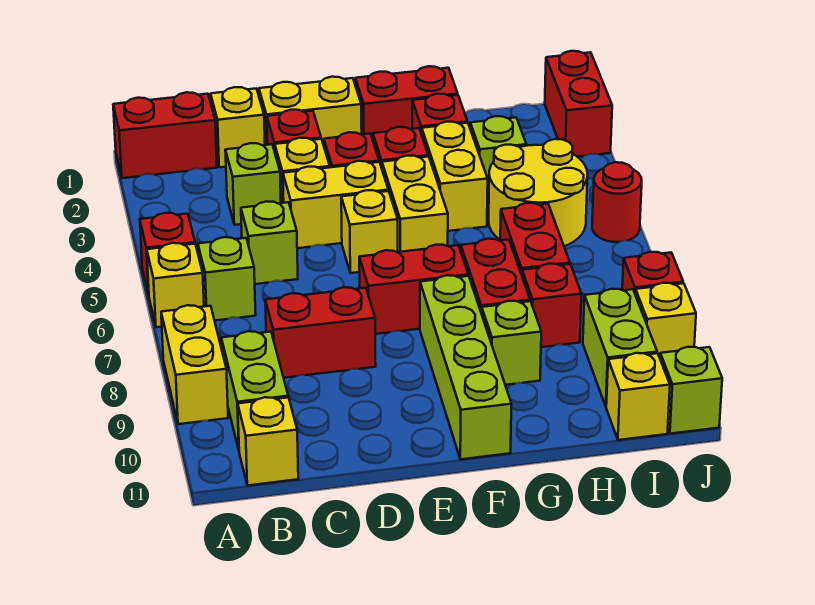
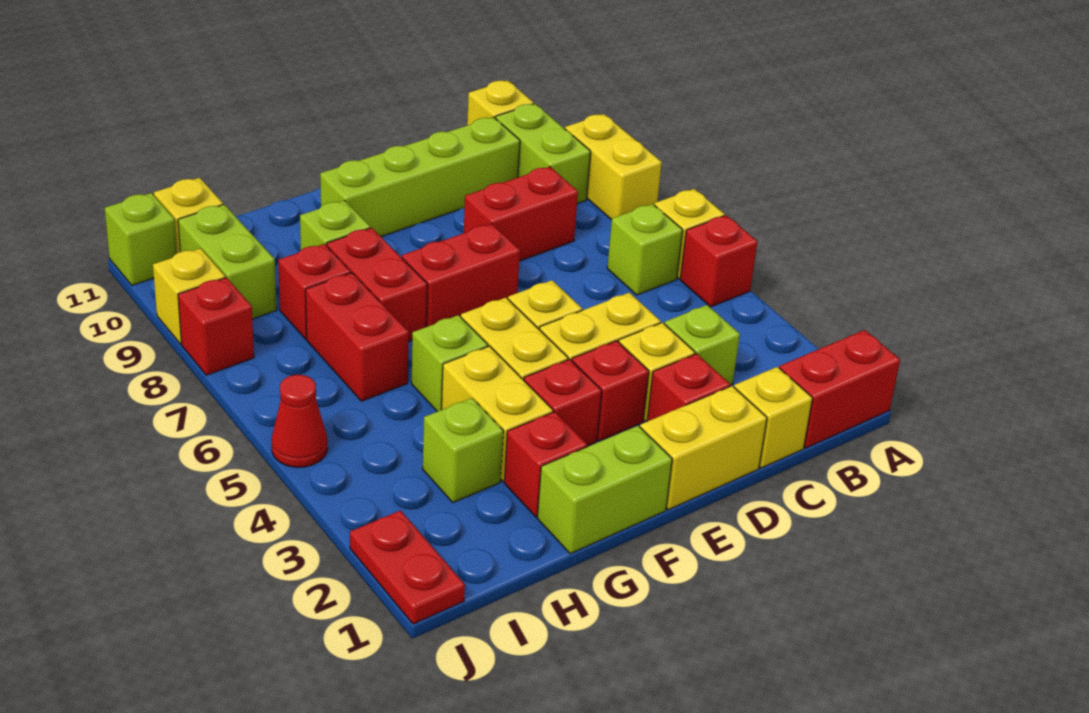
lime brick C5 level 1 -> lime brick G5 level 1
red brick F1:G1 level 1 -> lime brick F1:G1 level 1
lime brick F8:F11 level 1 -> lime brick C10:F10 level 1
yellow round brick H4:I5 level 1 -> none
red brick J1:J2 level 1 -> red plate J1:J2 level 1
red round brick J5 level 1 -> red cone J5 level 1

